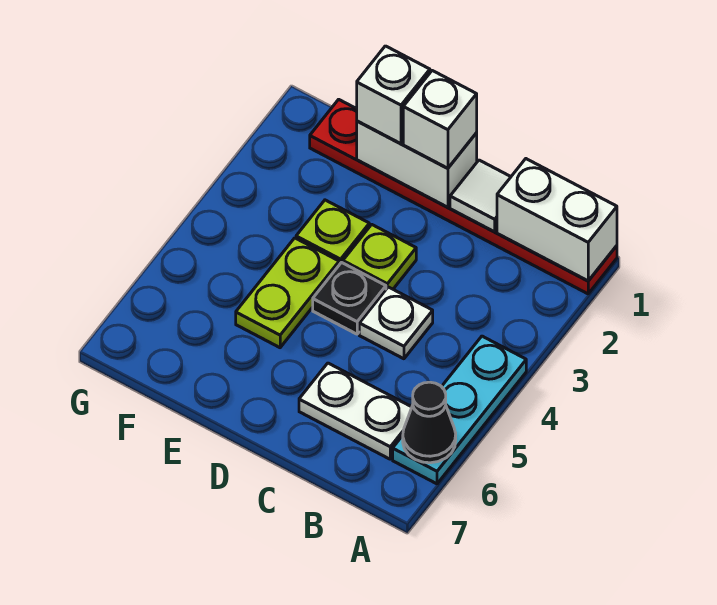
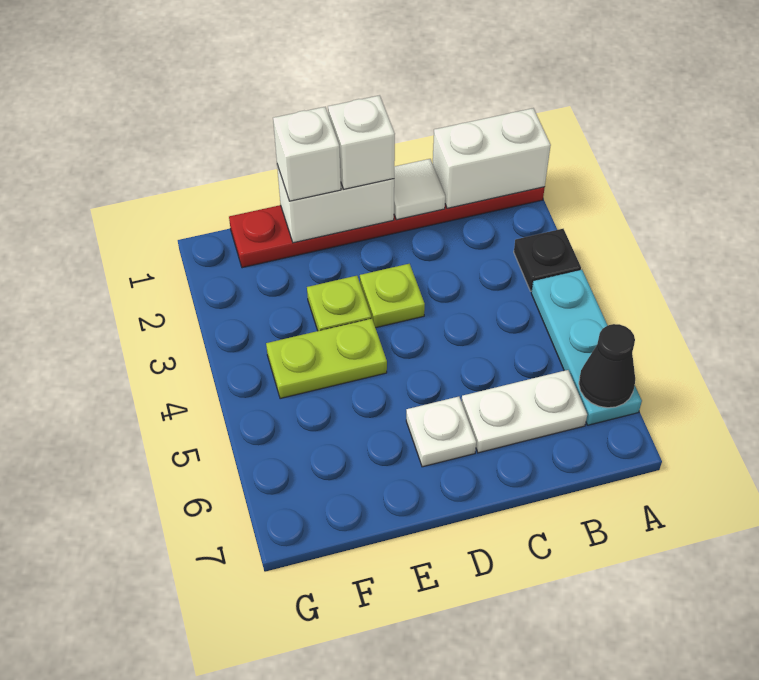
white plate C4 level 1 -> white plate D6 level 1
black plate D4 level 1 -> black plate A3 level 1
lime plate E4:E5 level 1 -> lime plate E4:F4 level 1

